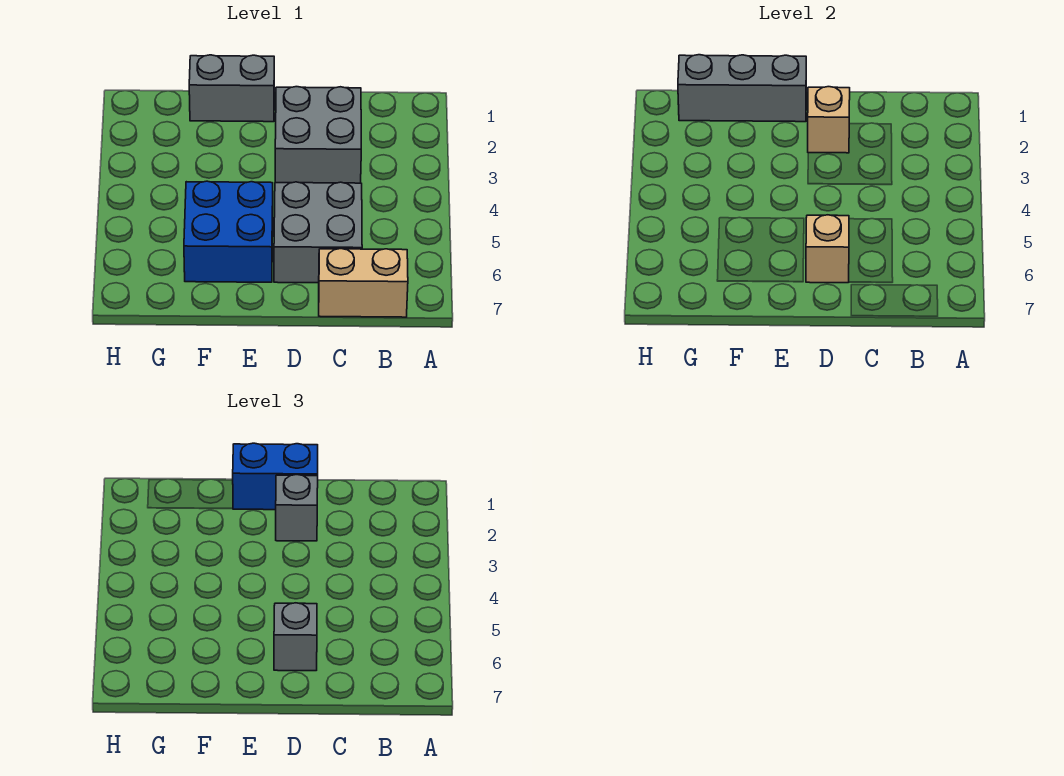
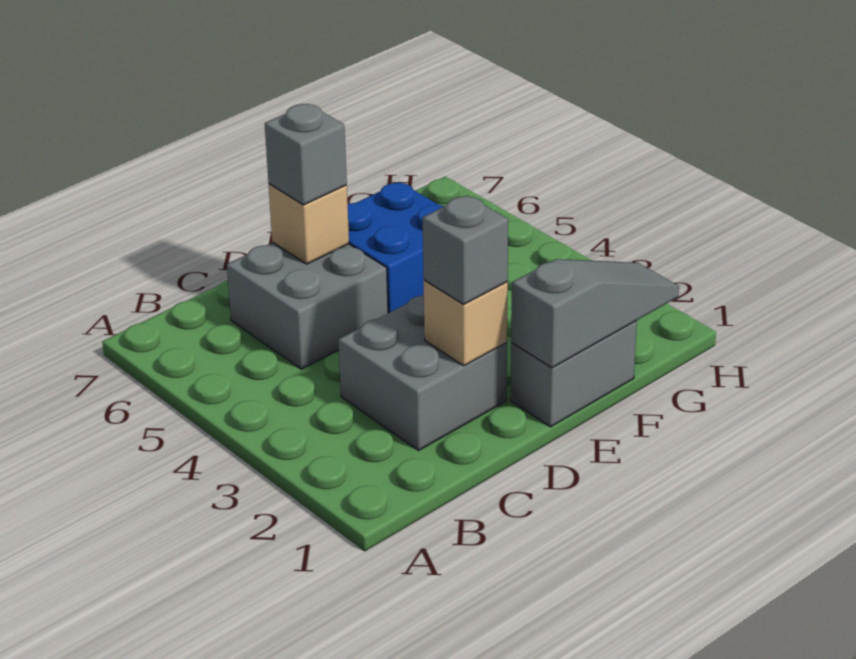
tan brick B7:C7 level 1 -> none
blue brick D1:E1 level 3 -> none
grey brick E1:G1 level 2 -> grey slope E1:G1 level 2 top E

